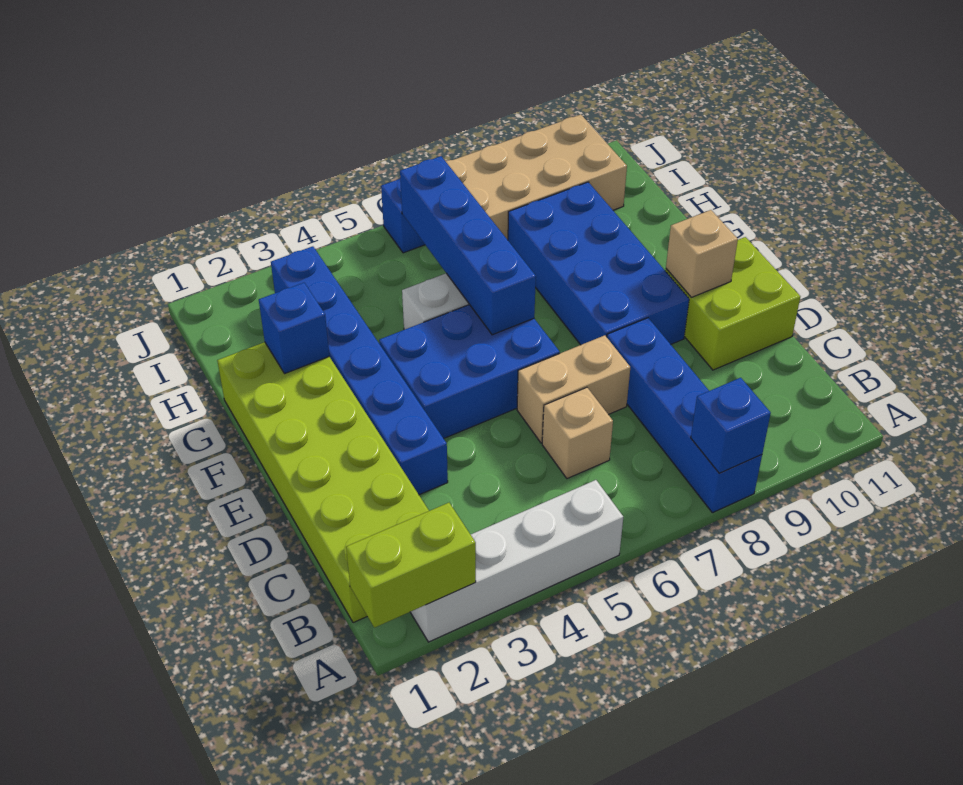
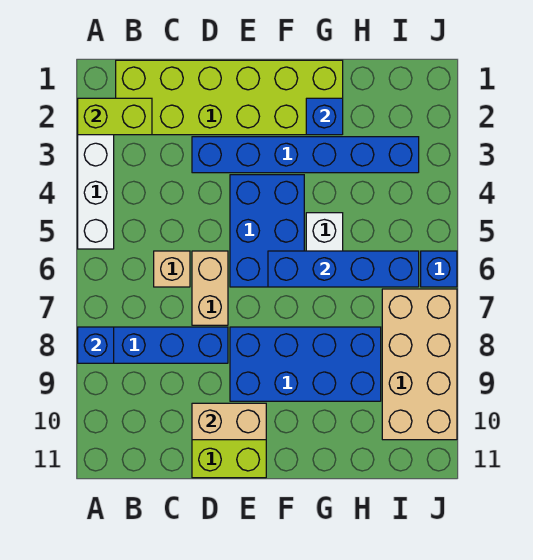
lime brick A1:A2 level 2 -> lime brick A2:B2 level 2
tan brick E10 level 2 -> tan brick D10:E10 level 2

